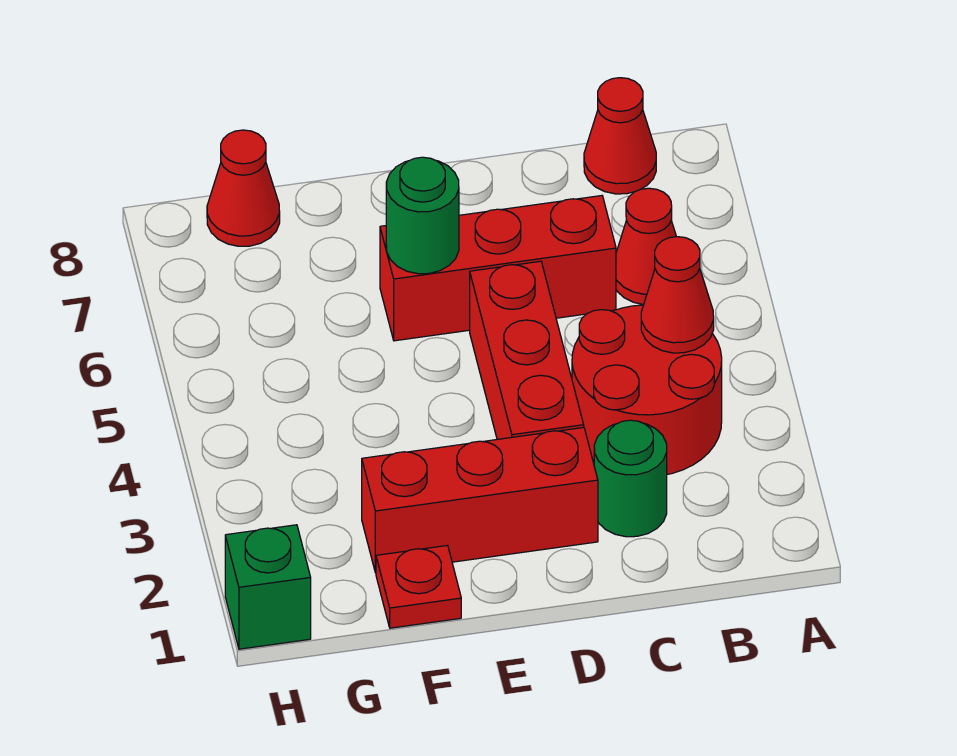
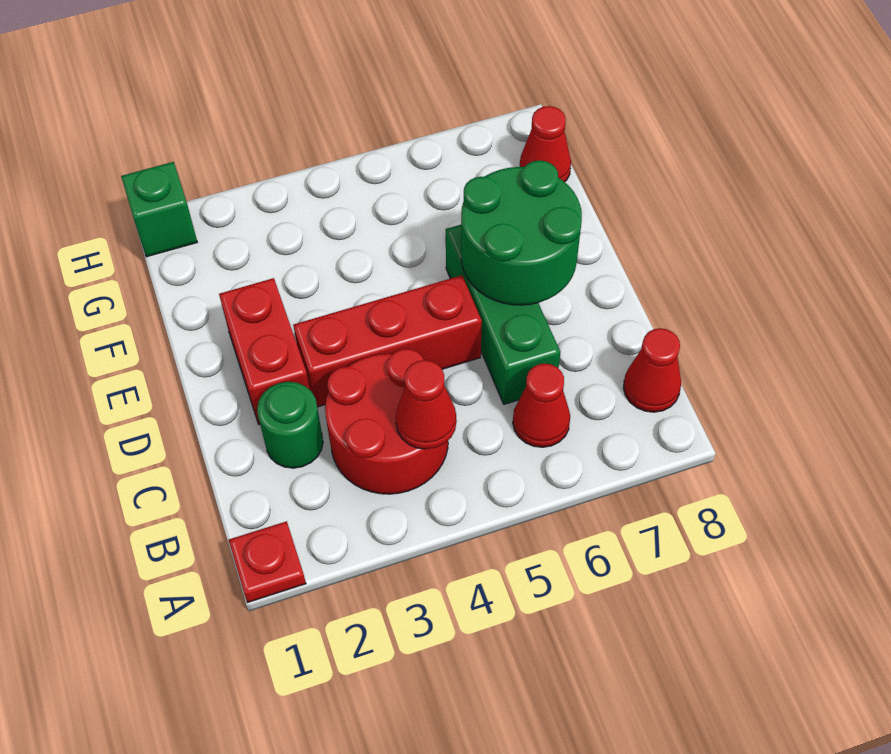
red brick C6:E6 level 1 -> green brick C6:E6 level 1
red brick D2:F2 level 1 -> red brick D2:E2 level 1
green round brick E6 level 2 -> green round brick D6:E7 level 2
red plate F1 level 1 -> red plate A1 level 1

